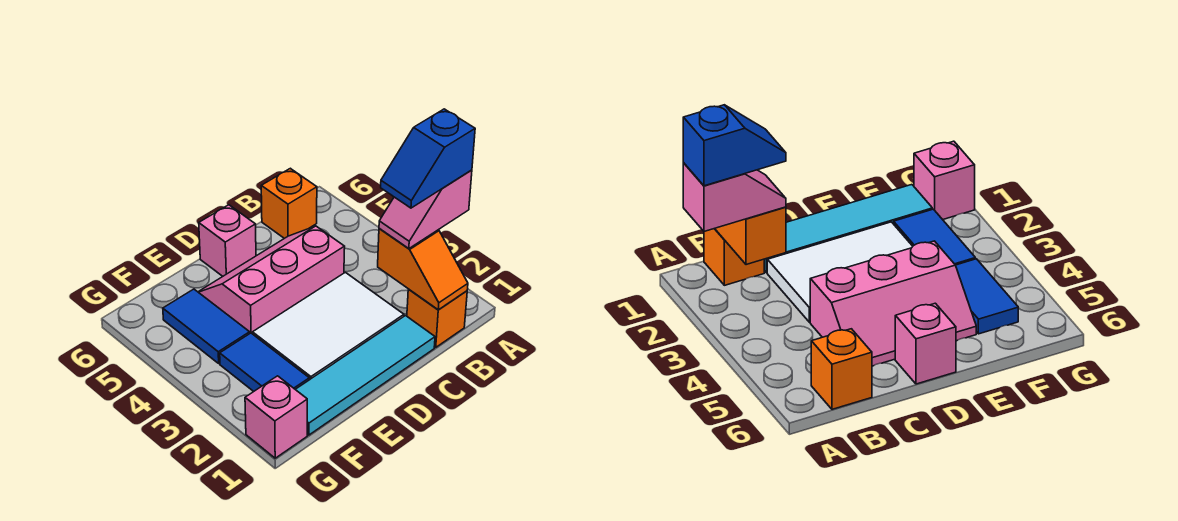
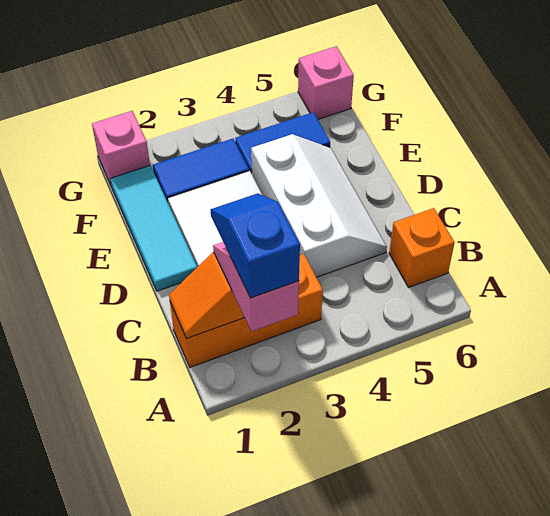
orange brick B1 level 1 -> orange brick B1:B3 level 1
cyan tile C1:F1 level 1 -> cyan tile D1:F1 level 1
pink slope C4:E5 level 1 top 4 -> white slope C4:E5 level 1 top 4
pink brick D6 level 1 -> pink brick G6 level 1

